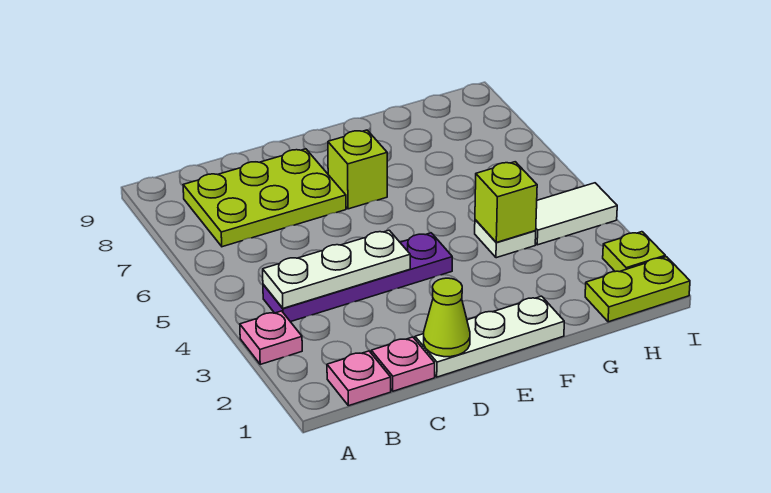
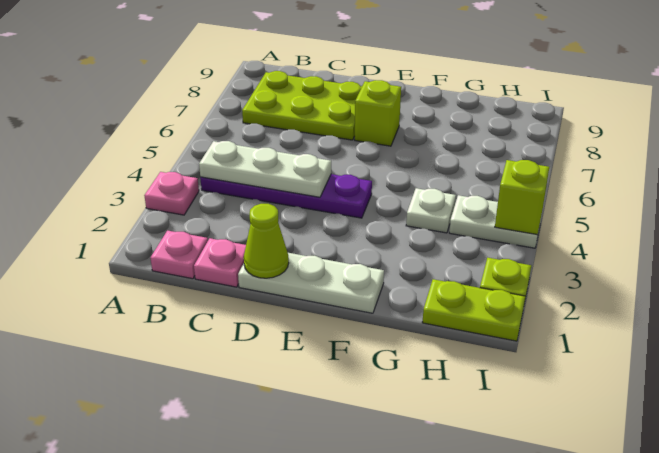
lime brick G4 level 2 -> lime brick I4 level 2
white tile H4:I4 level 1 -> white plate H4:I4 level 1

